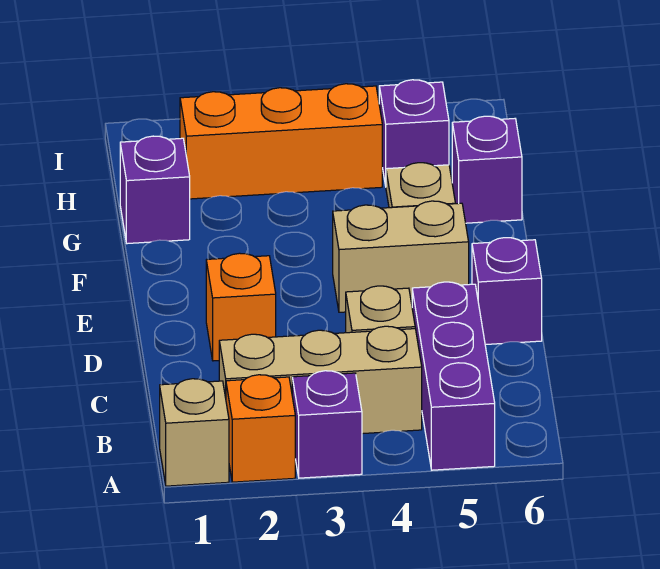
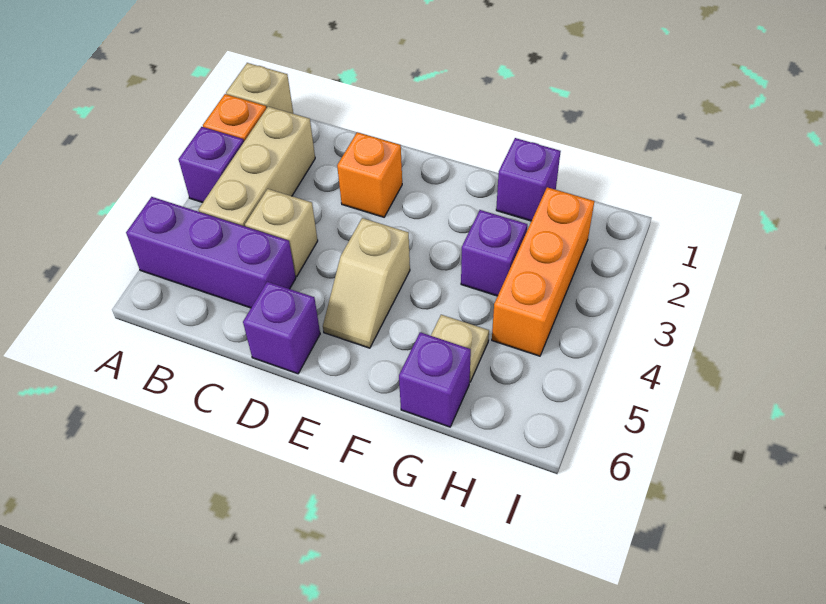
tan brick E4:E5 level 1 -> tan slope E4:E5 level 1 top 4
purple brick H5 level 1 -> purple brick G3 level 1

